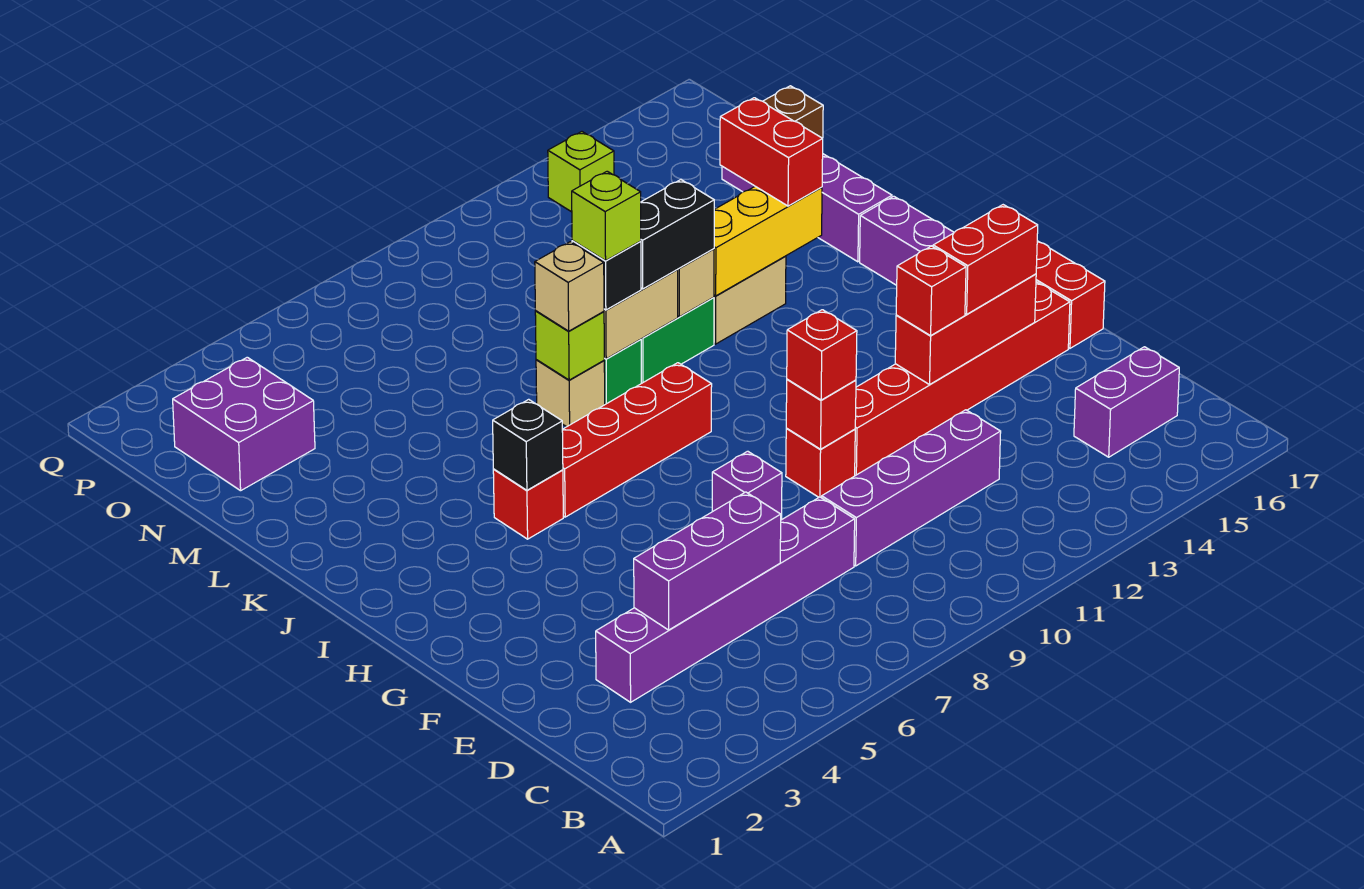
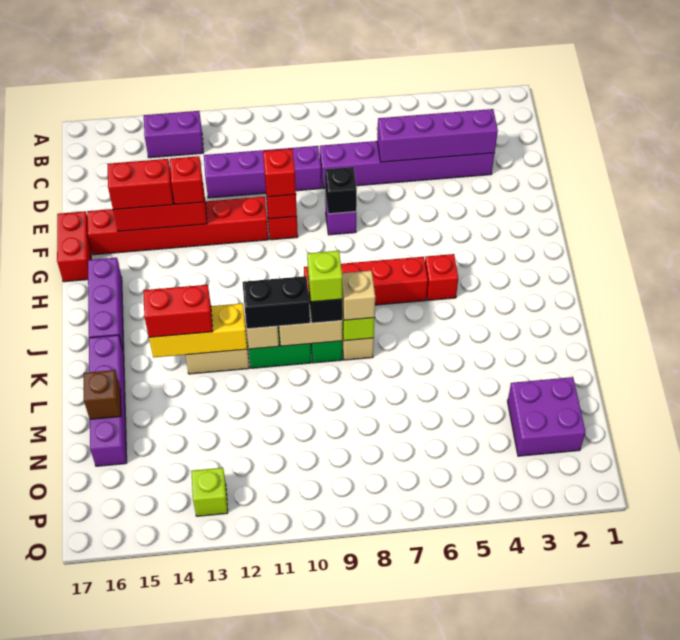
purple brick C15:C16 level 1 -> purple brick B13:B14 level 1
purple brick D4:D6 level 2 -> purple brick D3:D6 level 2
black brick I5 level 2 -> black brick F8 level 2
red brick K14:L14 level 3 -> red brick K13:K14 level 3

